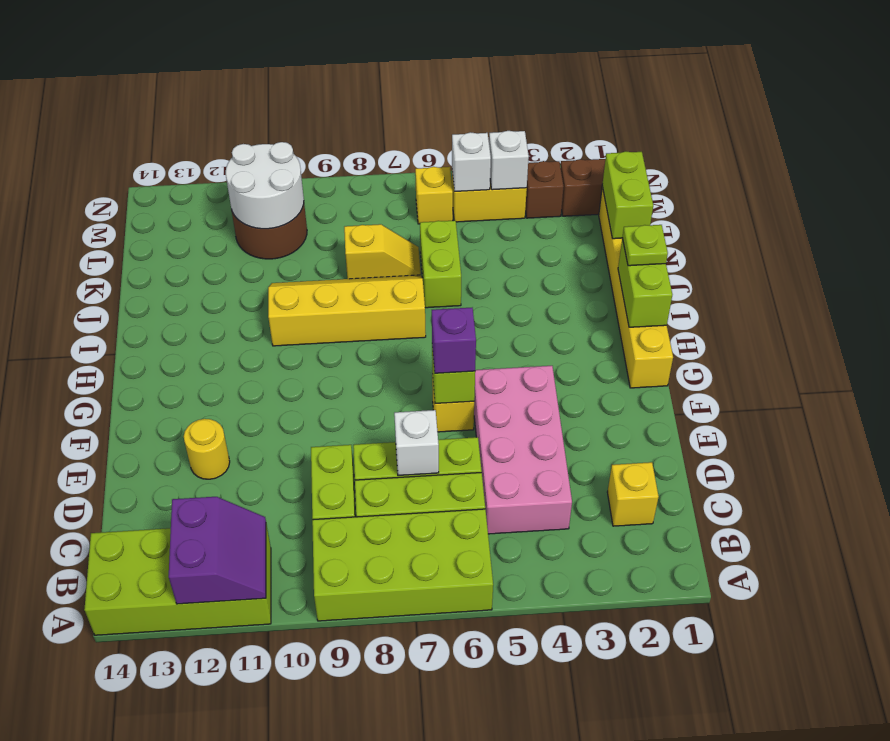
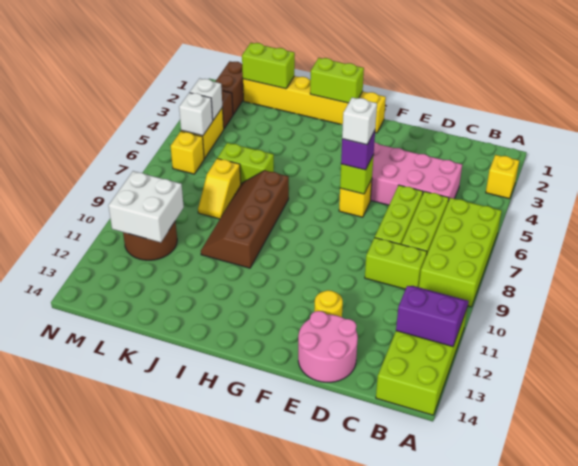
yellow brick C2 level 1 -> yellow brick A3 level 1
white brick D7 level 2 -> white brick F6 level 4
none -> pink round brick D13:E14 level 1
lime plate I1 level 3 -> none
yellow slope I7:J10 level 1 top I -> brown slope I7:J10 level 1 top I
yellow slope K7:K8 level 1 top 8 -> yellow slope K7:K8 level 1 top 7
white round brick L10:M11 level 2 -> white brick L10:M11 level 2

